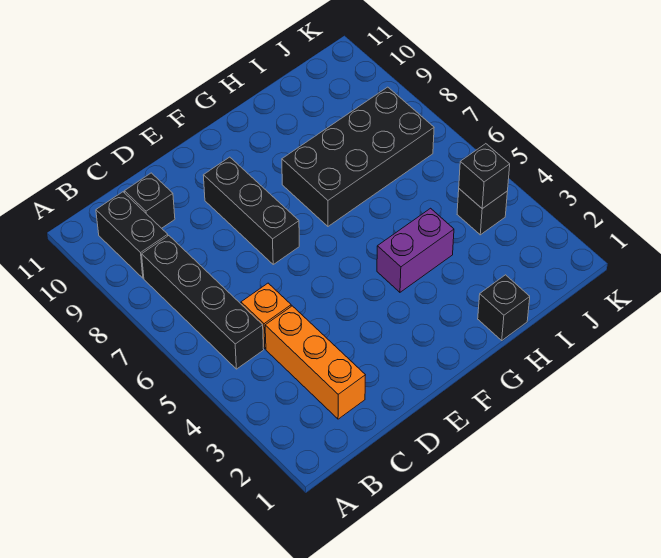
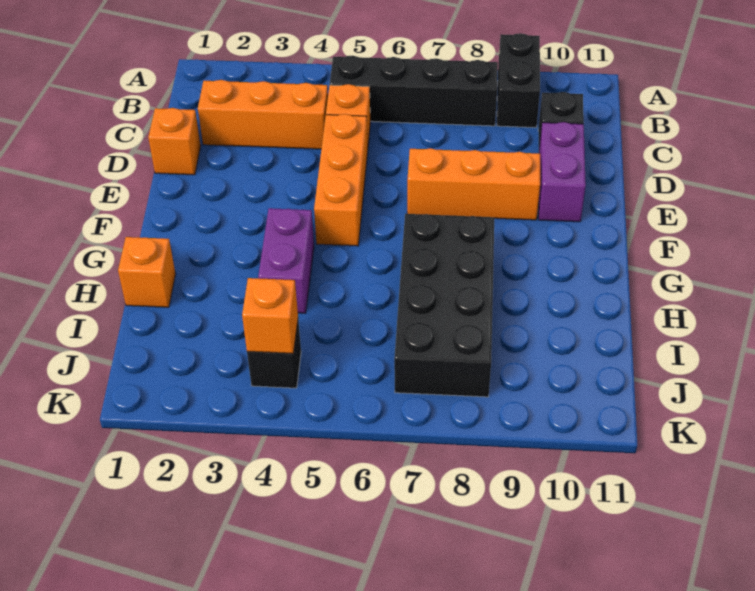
black brick B9:B10 level 1 -> black brick A9:B9 level 1
none -> orange brick D1 level 1
none -> orange brick D5:F5 level 1
none -> purple brick D10:E10 level 1
black brick E7:E9 level 1 -> orange brick E7:E9 level 1
black brick H1 level 1 -> orange brick H1 level 1
black brick J4 level 2 -> orange brick J4 level 2

